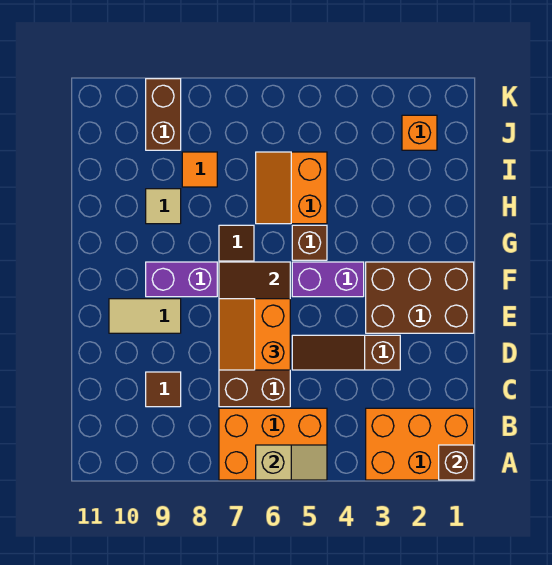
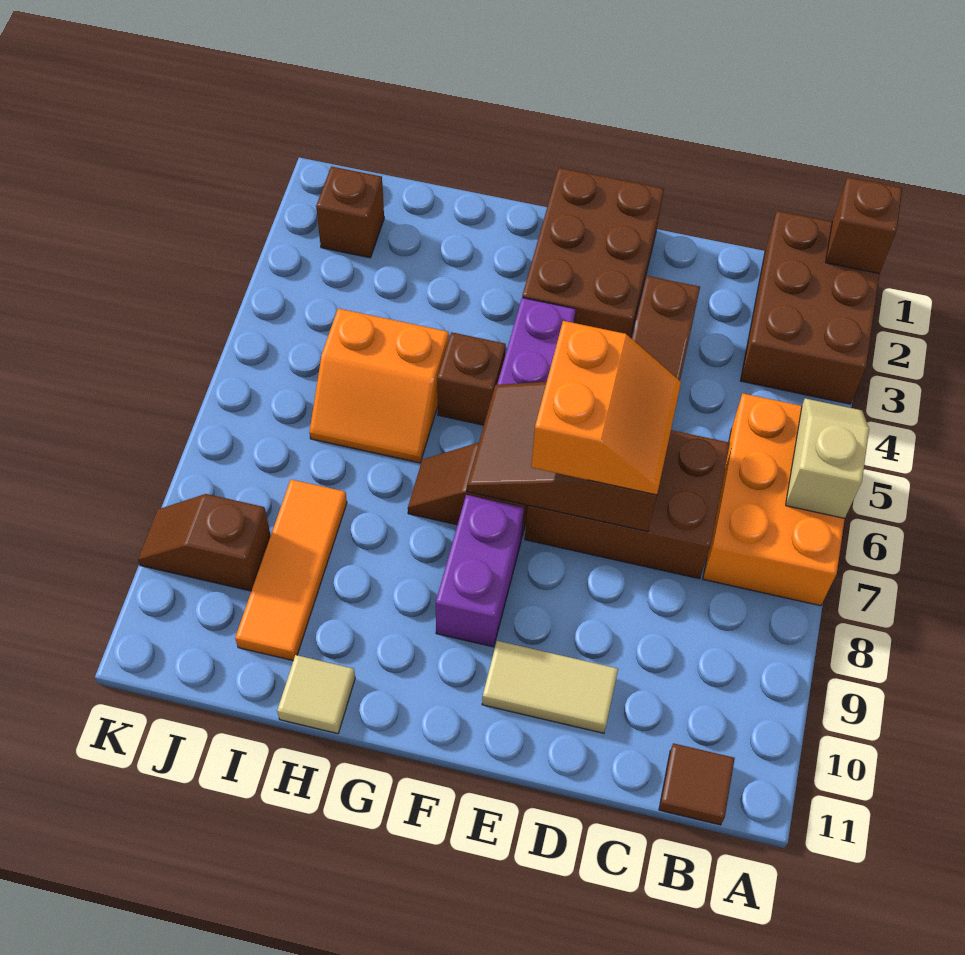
orange brick A1:B3 level 1 -> brown brick A1:B3 level 1
brown tile C9 level 1 -> brown tile B11 level 1
orange slope D6:E7 level 3 top 6 -> orange slope D6:E7 level 3 top E
tan tile E9:E10 level 1 -> tan tile D10:E10 level 1
tan tile H9 level 1 -> tan tile H11 level 1
orange tile I8 level 1 -> orange tile I8:I10 level 1
orange brick J2 level 1 -> brown brick J2 level 1
brown brick J9:K9 level 1 -> brown slope J9:K9 level 1 top J

